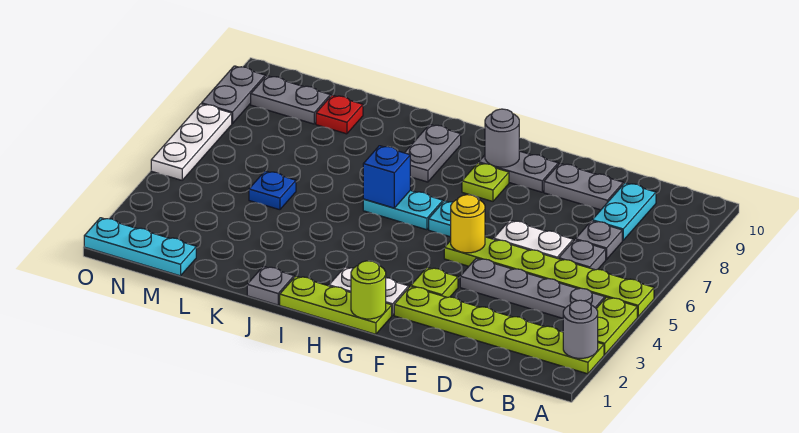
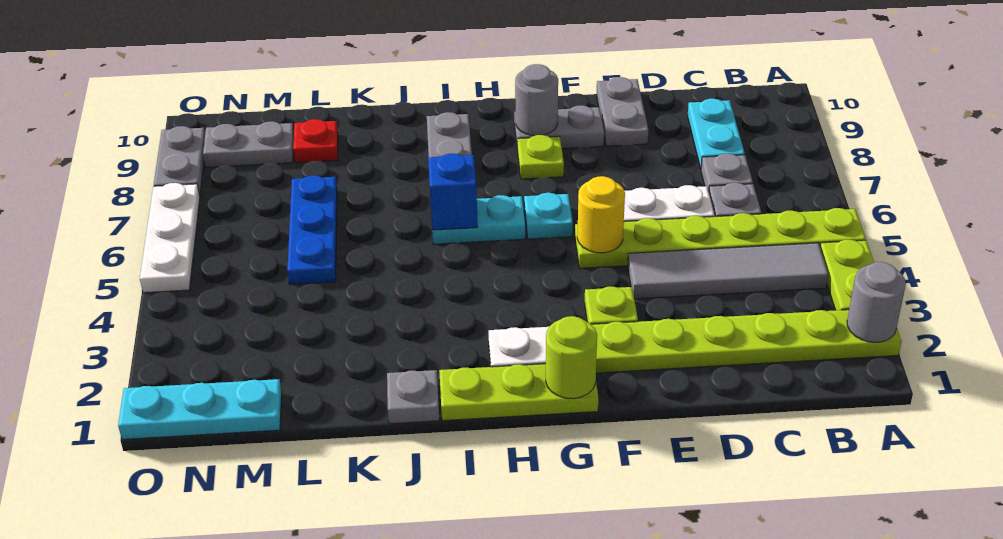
grey plate B4:E4 level 1 -> grey tile B4:E4 level 1
grey plate D9:E9 level 1 -> grey plate E9:E10 level 1
blue plate L5 level 1 -> blue plate L5:L7 level 1

